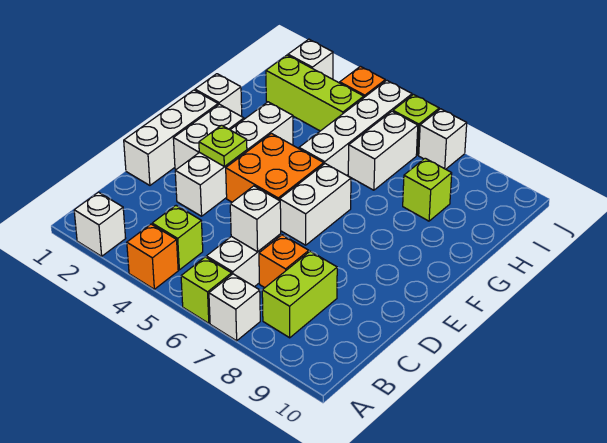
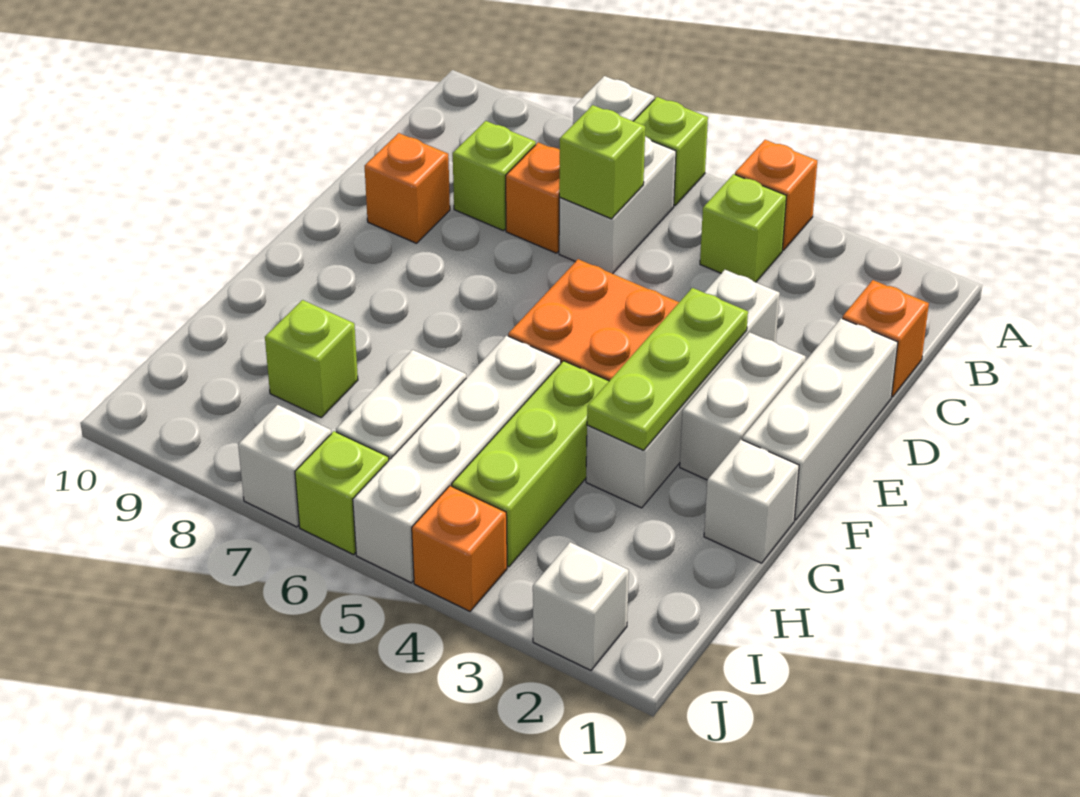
white brick A2 level 1 -> none
lime brick B8:C8 level 1 -> lime brick C8 level 1
none -> orange brick C1 level 1
white brick C6 level 2 -> lime brick C6 level 2
none -> orange brick D9 level 1
lime plate E3 level 2 -> lime plate E3:G3 level 2
white brick E6:F6 level 1 -> none
lime brick I2:I4 level 1 -> lime brick G4:I4 level 1

